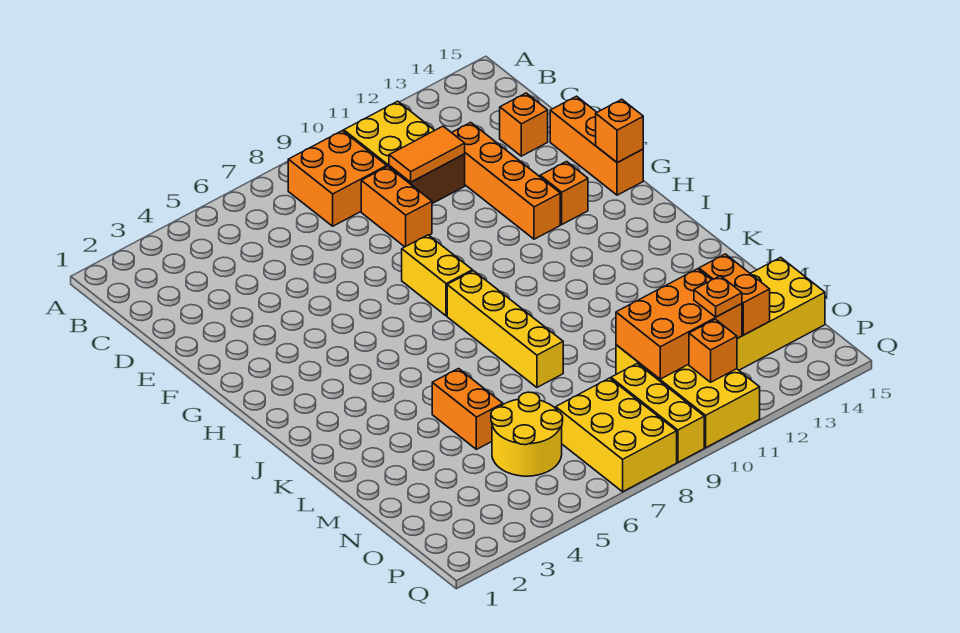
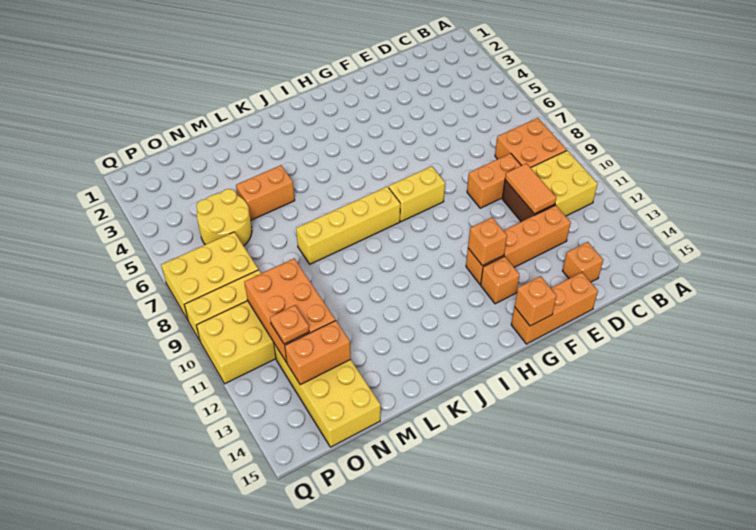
orange brick P11 level 2 -> orange brick G12 level 2

